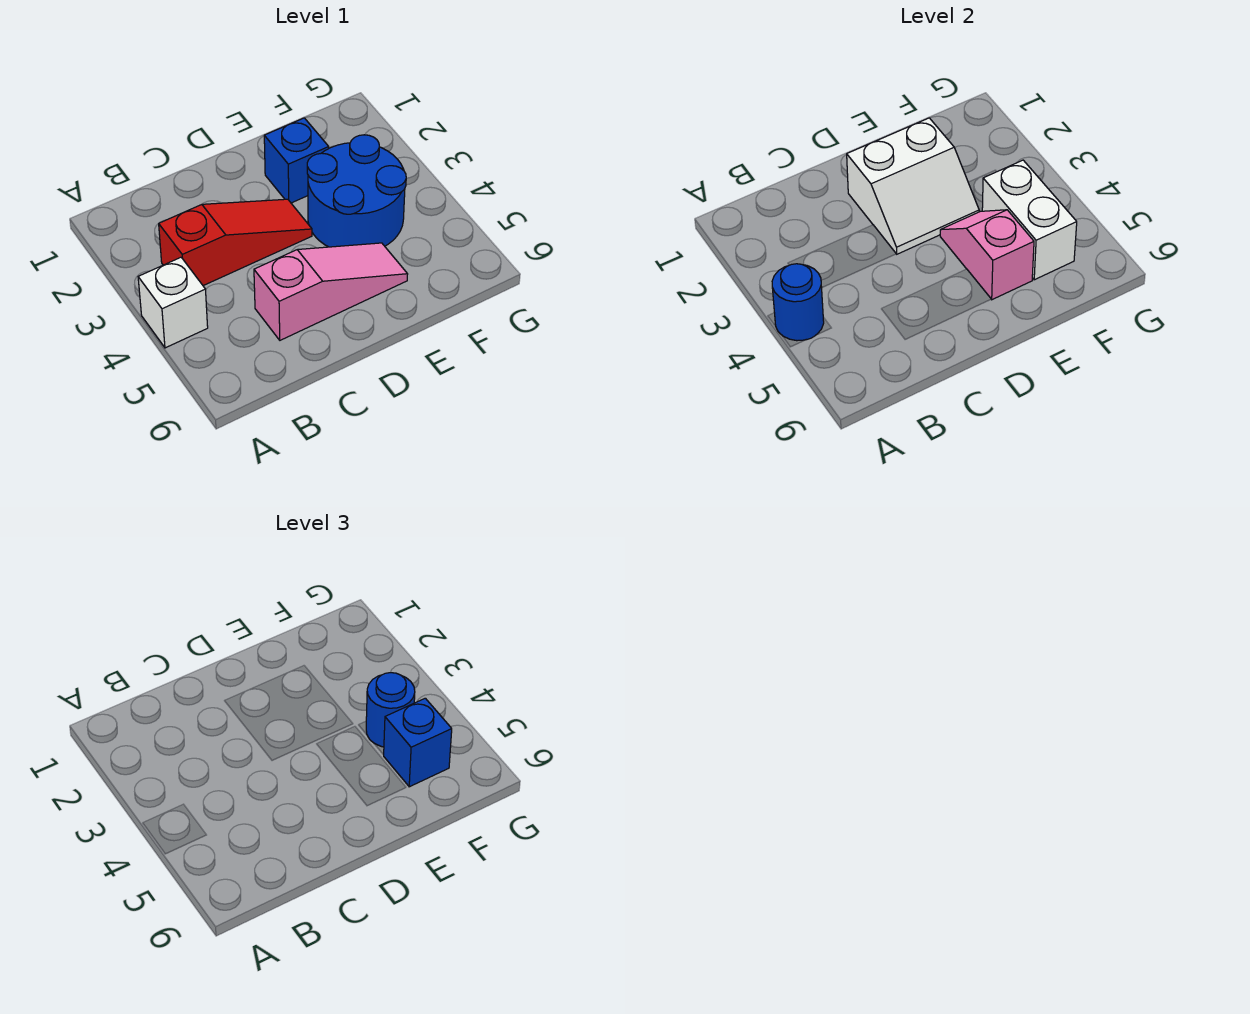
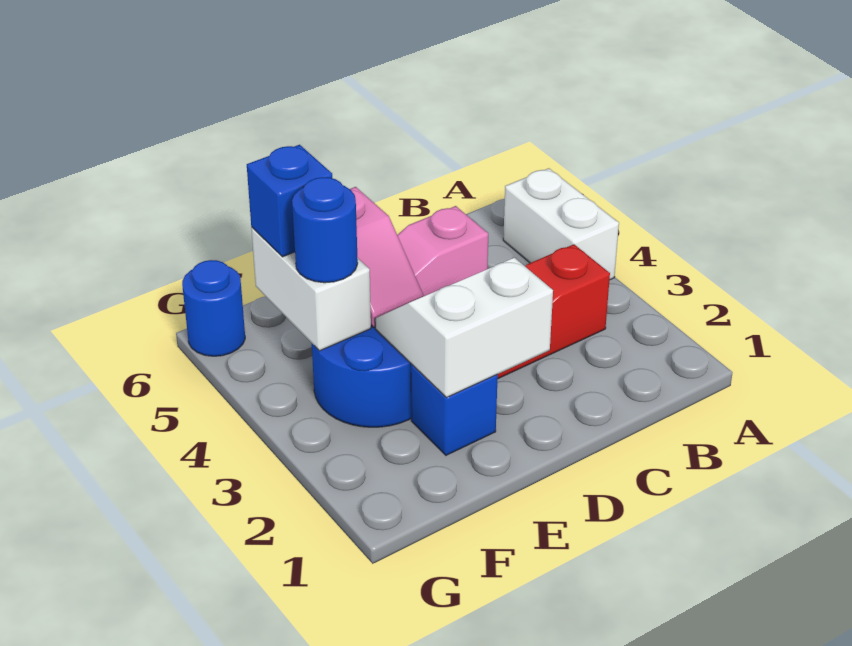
white brick A4 level 1 -> white brick A4:A5 level 1
blue round brick A4 level 2 -> blue round brick G6 level 1

